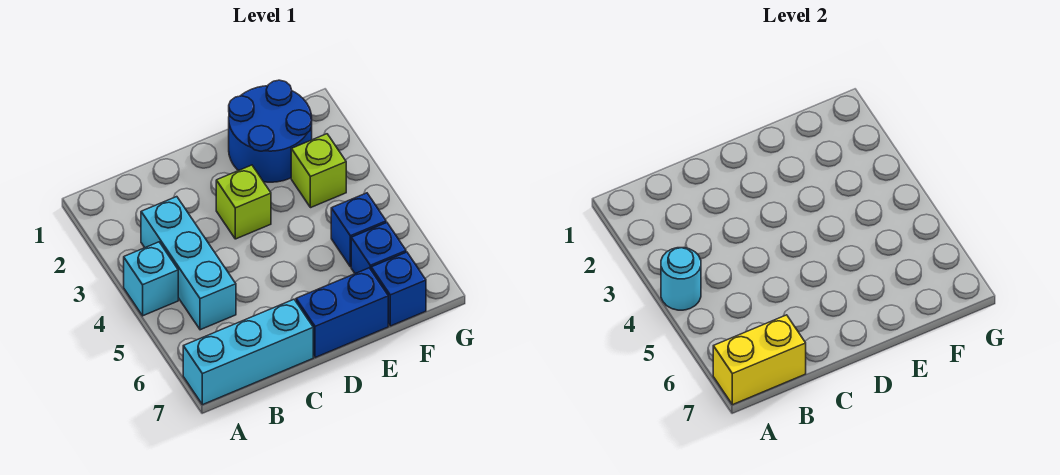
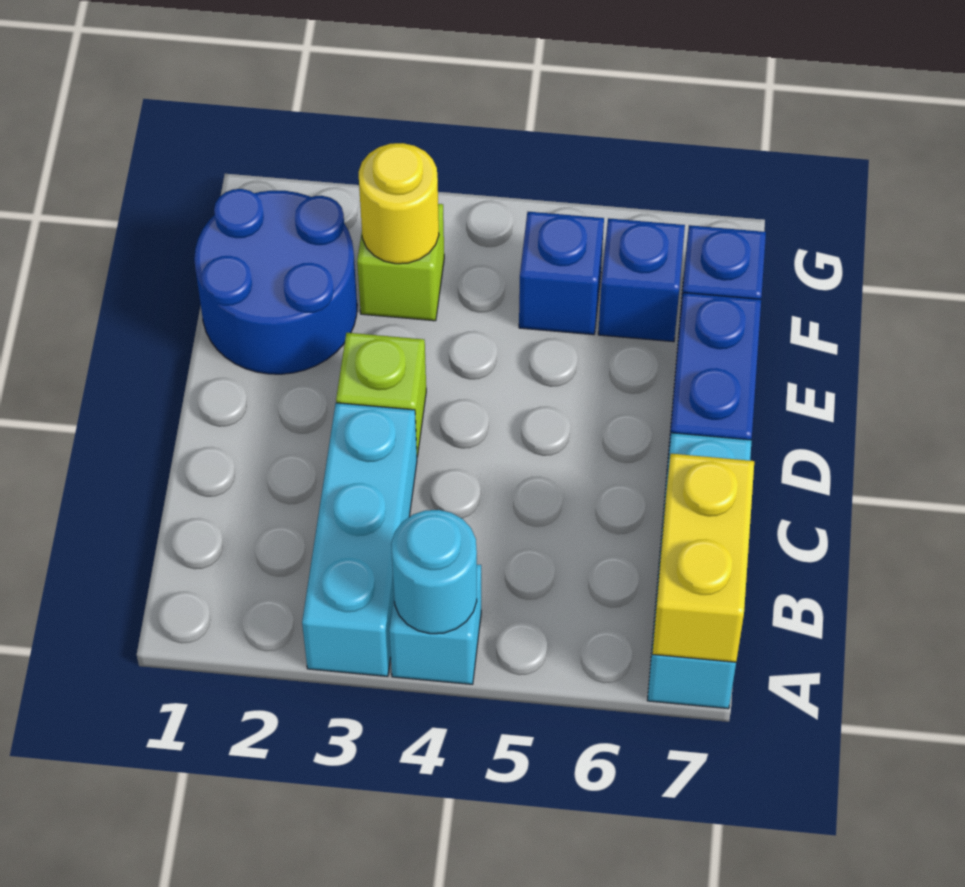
cyan brick B3:B5 level 1 -> cyan brick A3:C3 level 1
none -> yellow round brick F3 level 2

